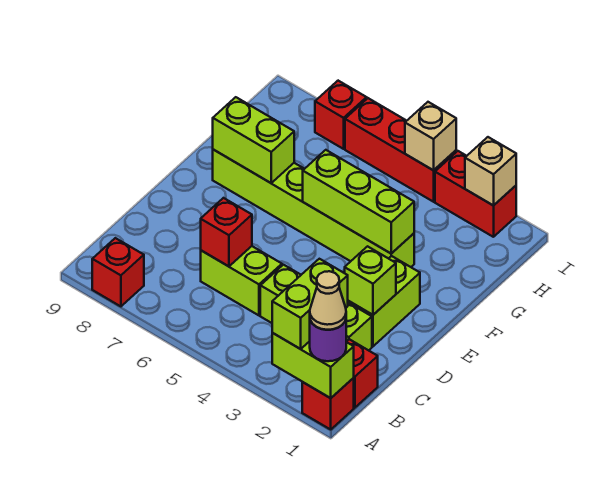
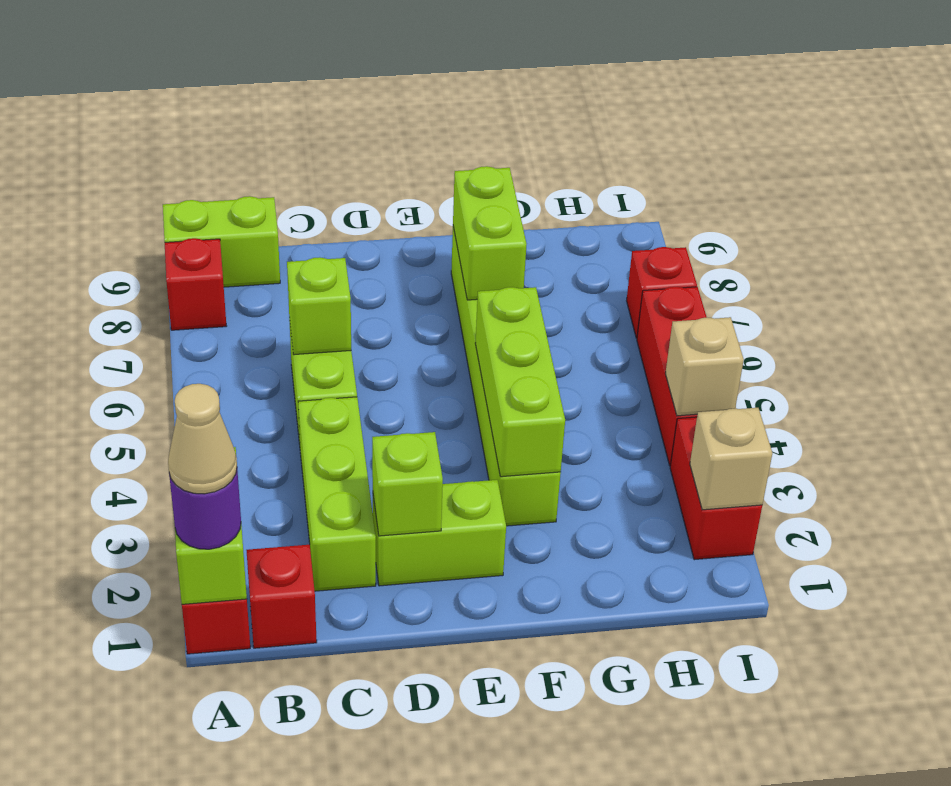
lime brick A2:B2 level 3 -> lime brick A9:B9 level 1
red brick C6 level 2 -> lime brick C6 level 2

